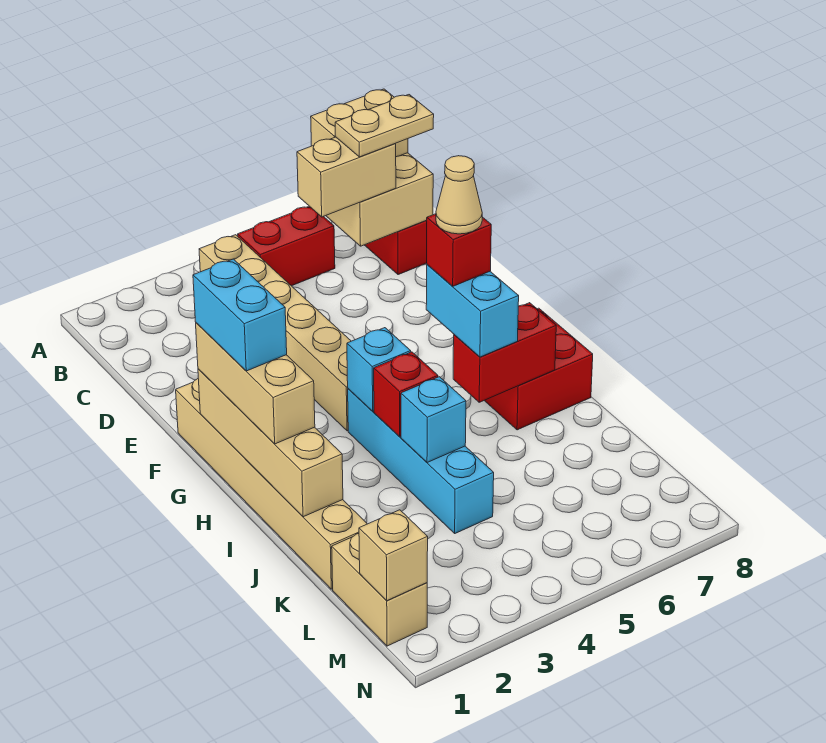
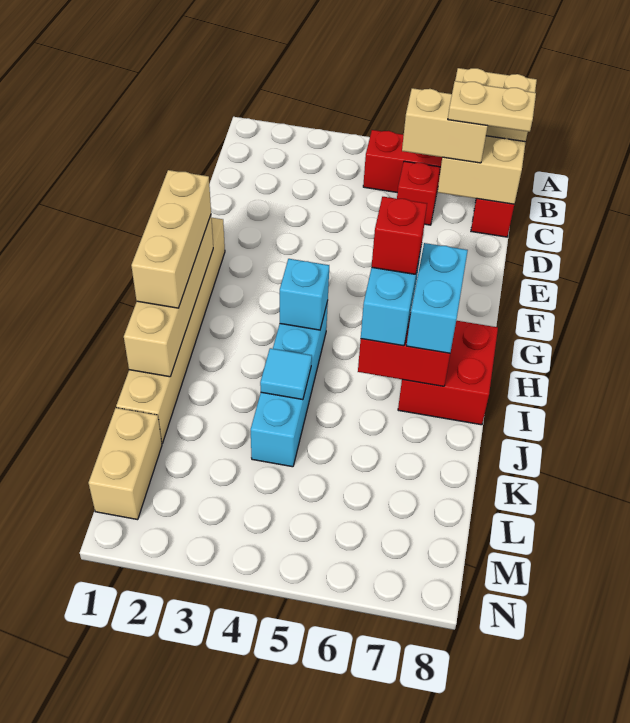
tan brick B4:G4 level 1 -> none
cyan brick G1:H1 level 4 -> cyan brick H7:I7 level 3
tan cone H6 level 5 -> none
red brick I4 level 2 -> red brick C6 level 1
cyan brick J4 level 2 -> cyan tile J4 level 2
tan brick M1 level 2 -> none

